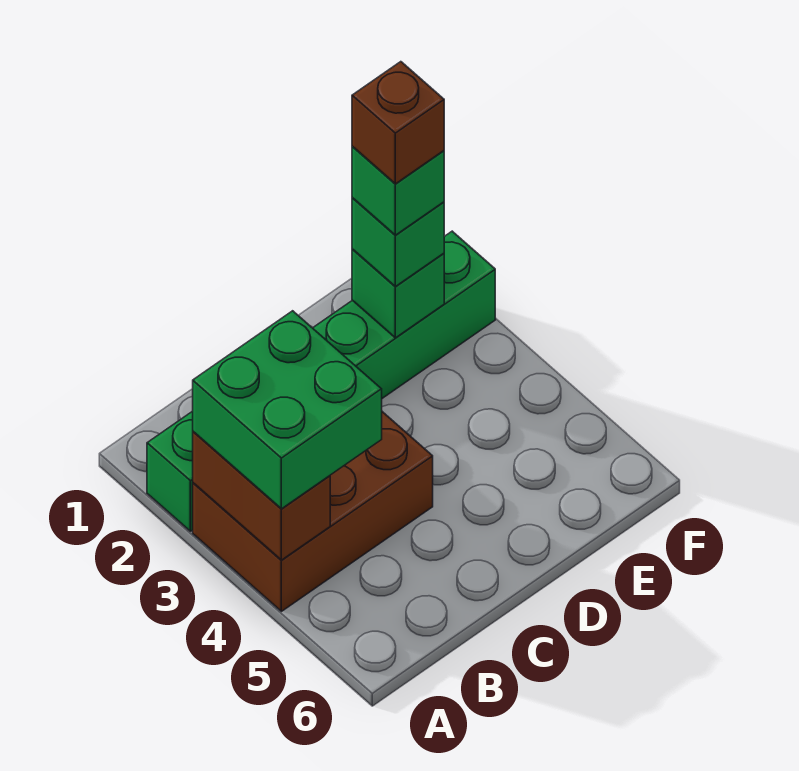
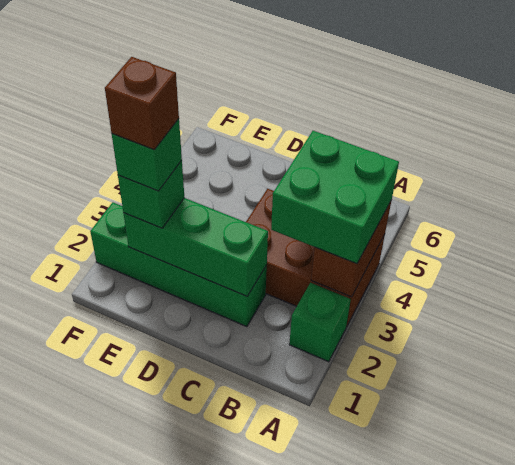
green brick E2 level 2 -> green brick C2:E2 level 2

